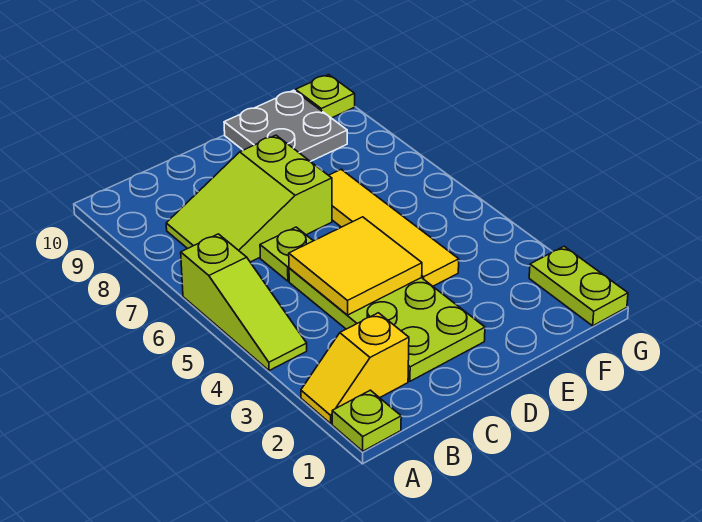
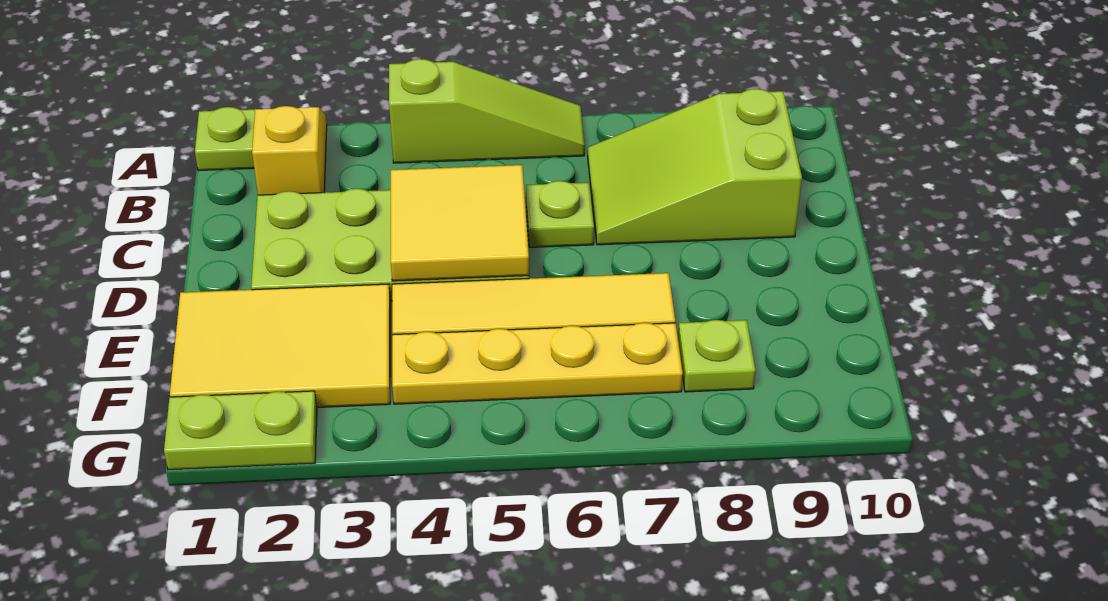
lime slope A4:A6 level 1 top 6 -> lime slope A4:A6 level 1 top 4
lime slope B7:D8 level 1 top D -> lime slope B7:C9 level 1 top 9
none -> yellow tile E1:F3 level 1
grey plate E9:F10 level 1 -> none
none -> yellow plate F4:F7 level 1
lime plate G10 level 1 -> lime plate F8 level 1

